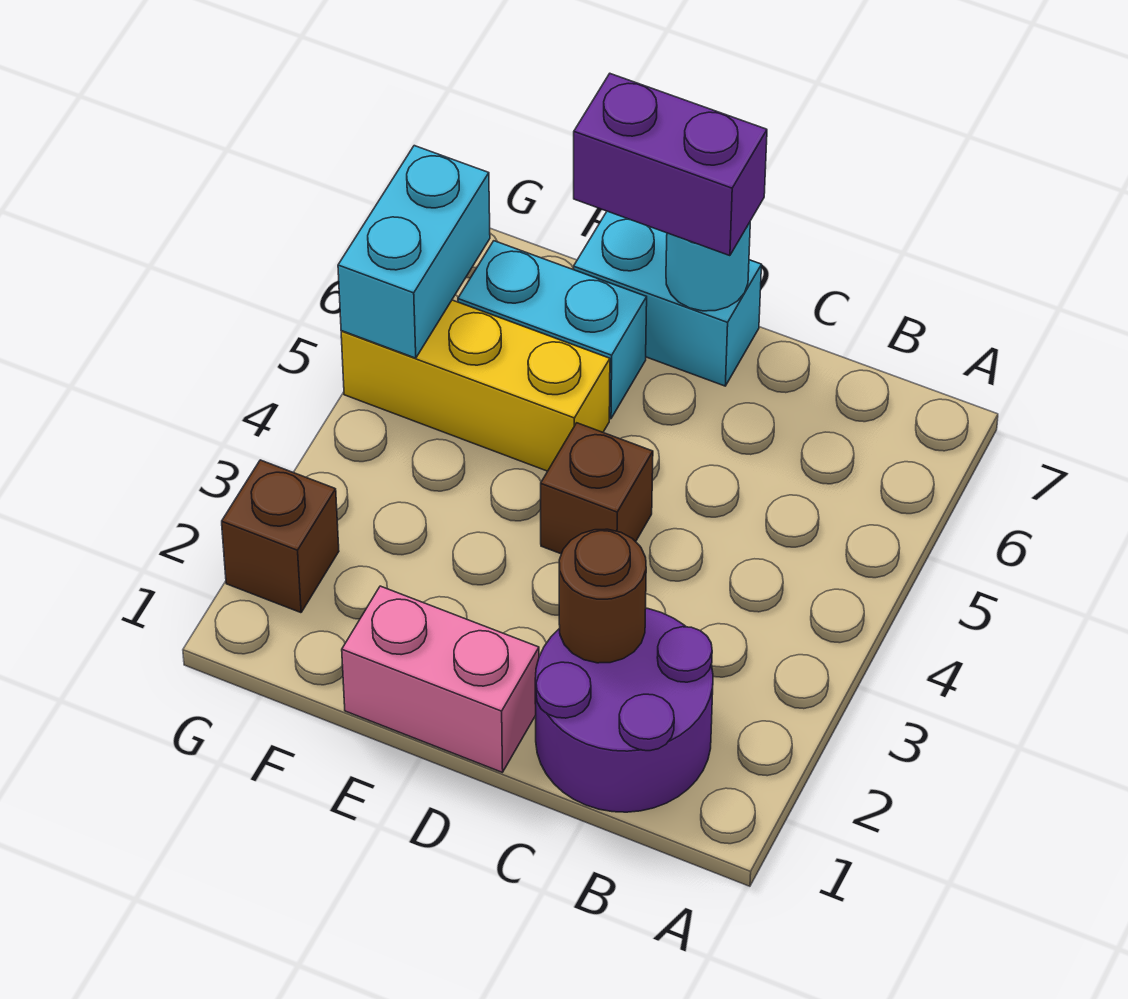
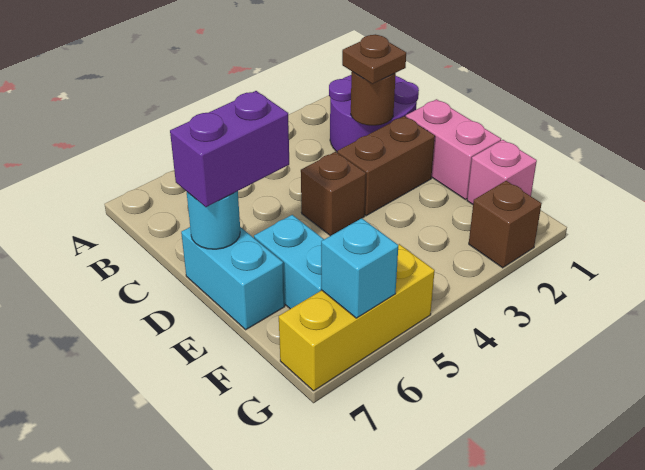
none -> brown plate C2 level 3
none -> brown brick D2:D3 level 1
purple brick D7:E7 level 3 -> purple brick D6:D7 level 3
yellow brick E5:G5 level 1 -> yellow brick G5:G7 level 1
none -> pink brick F1 level 1
cyan brick G5:G6 level 2 -> cyan brick G6 level 2

